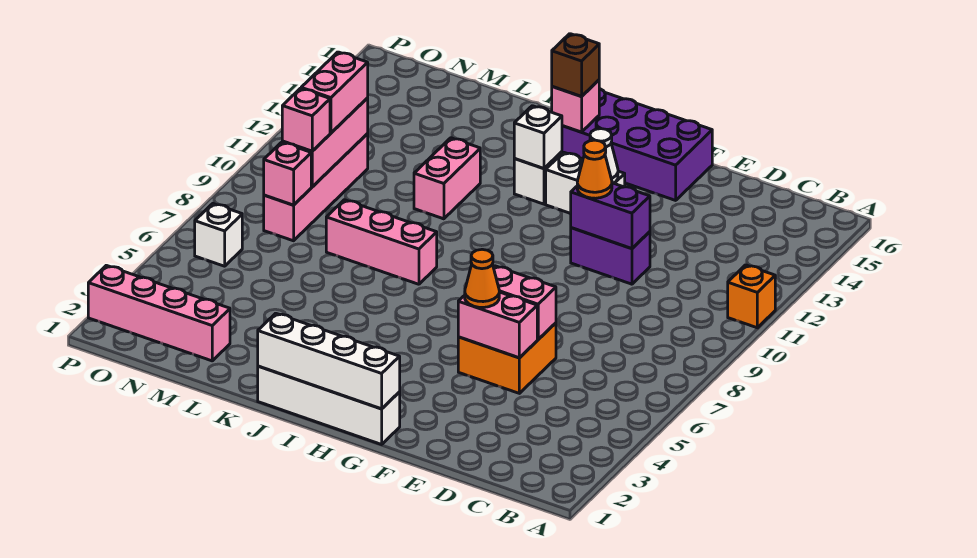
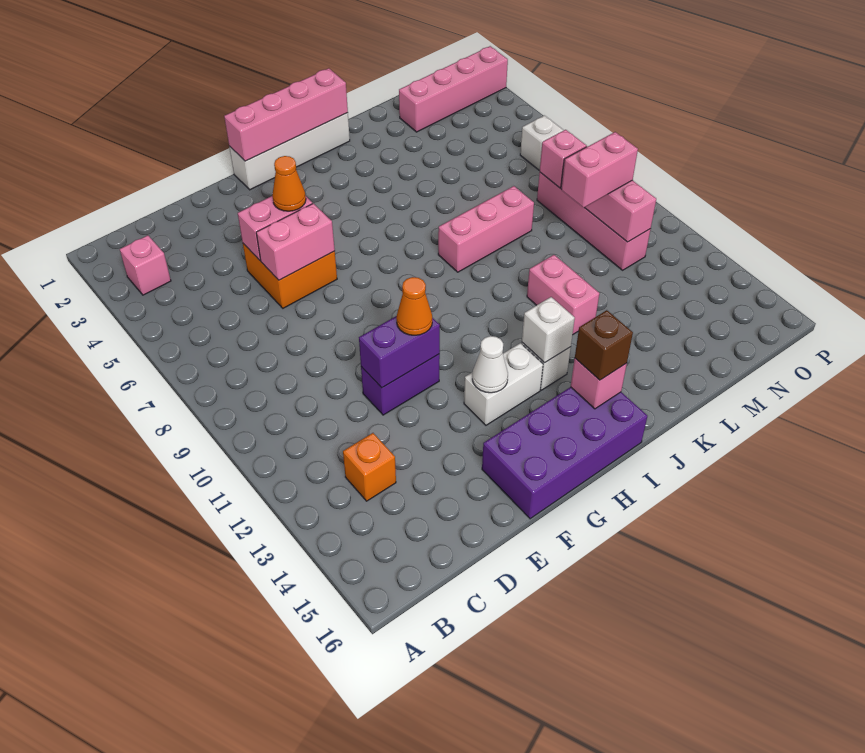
orange brick A11 level 1 -> orange brick C13 level 1
white brick G1:J1 level 2 -> pink brick G1:J1 level 2
pink brick N9 level 3 -> pink brick B3 level 1
pink brick N10:N11 level 3 -> pink brick M10:N10 level 3

